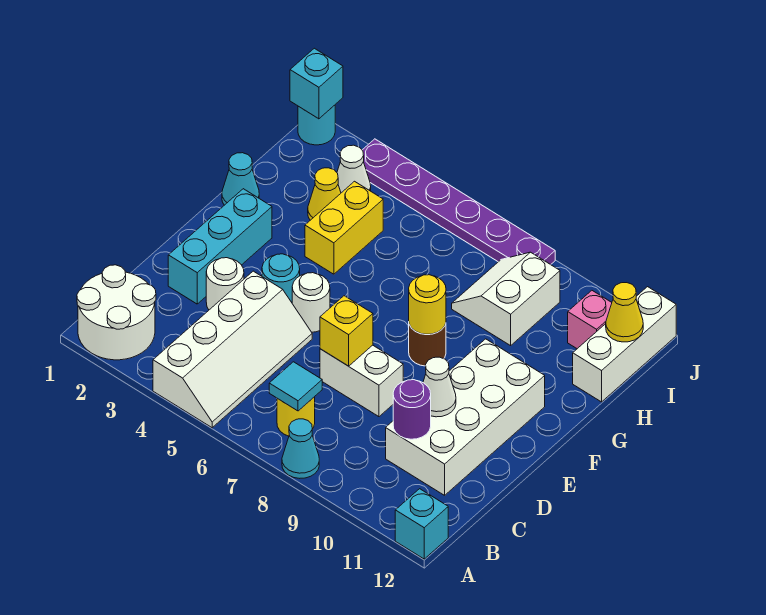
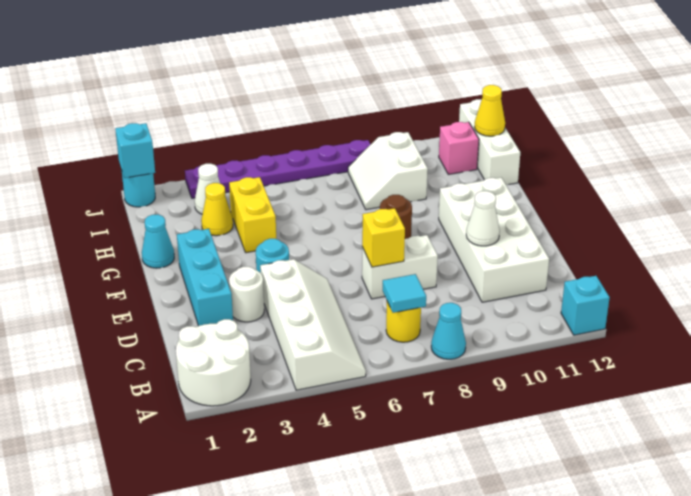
purple round brick C10 level 2 -> none
white round brick E5 level 1 -> none
yellow round brick F8 level 2 -> none

